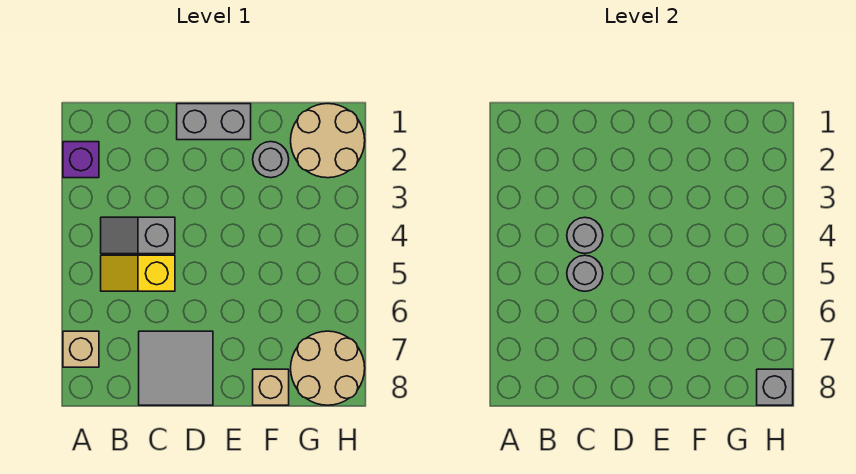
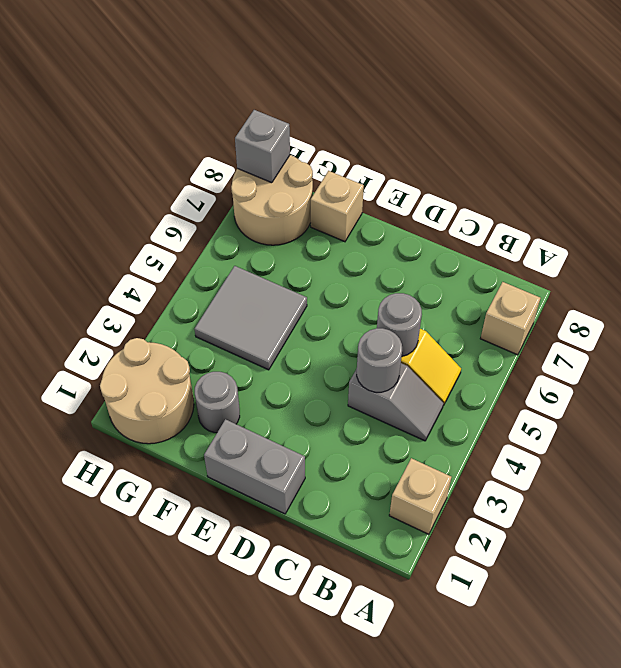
purple brick A2 level 1 -> tan brick A2 level 1
grey tile C7:D8 level 1 -> grey tile F4:G5 level 1

